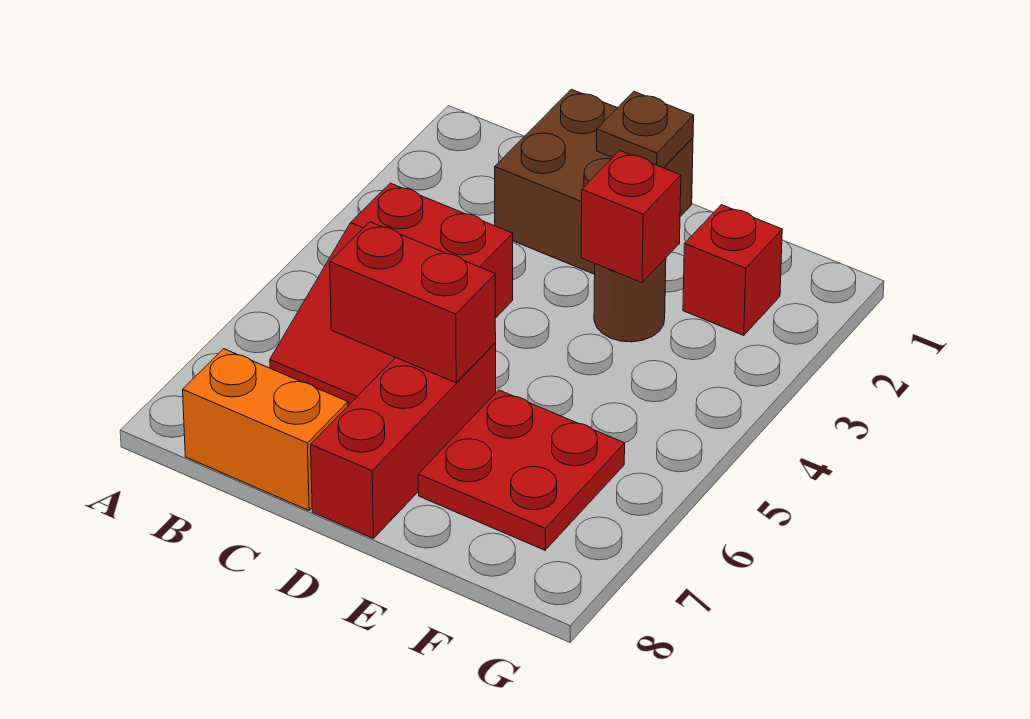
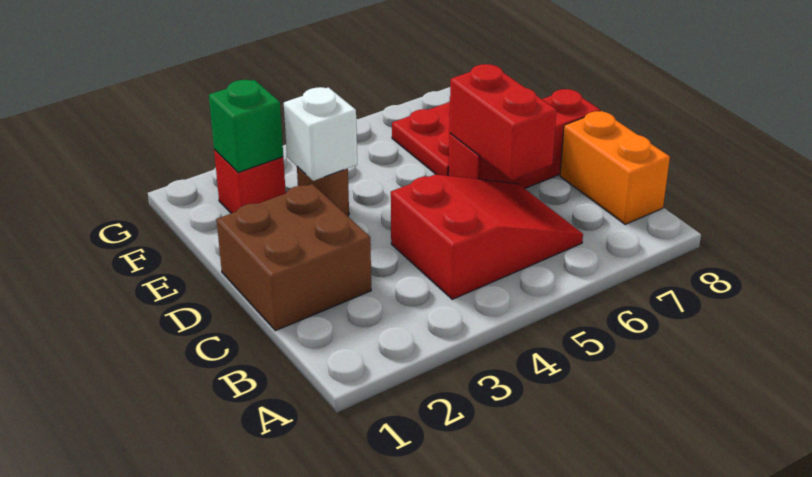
brown plate D1 level 2 -> none
red brick E3 level 2 -> white brick E3 level 2
none -> green brick F2 level 2

